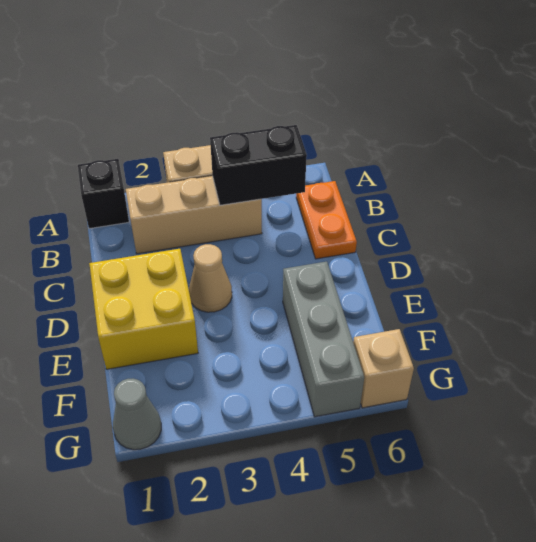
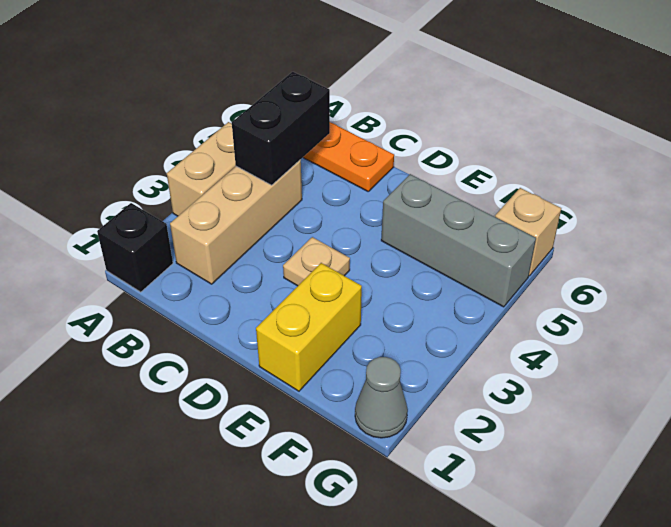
yellow brick D1:E2 level 1 -> yellow brick E1:E2 level 1
tan cone D3 level 1 -> tan plate D3 level 1

